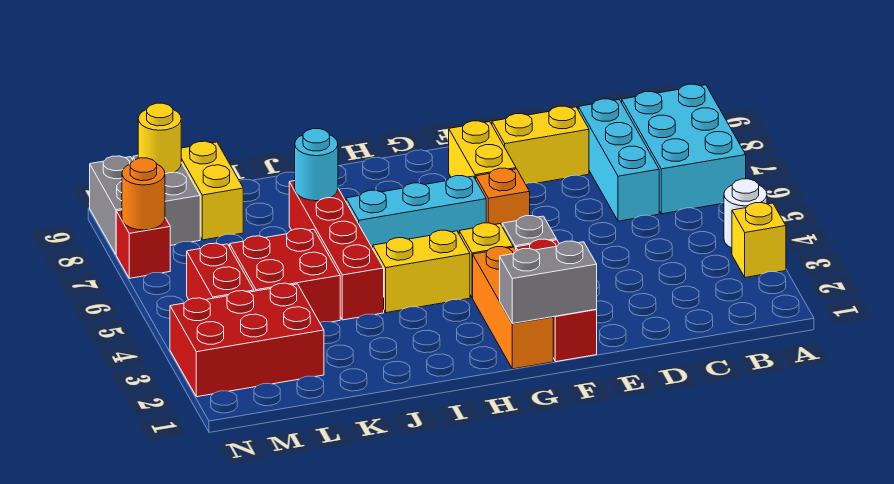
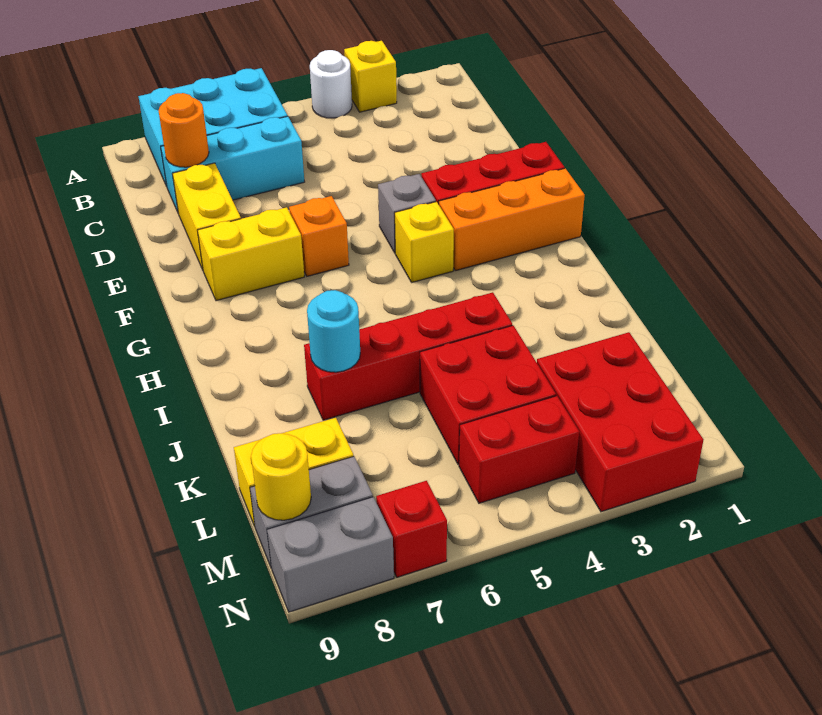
grey brick F1:G1 level 2 -> none
cyan brick G6:I6 level 1 -> none
yellow brick H4:I4 level 1 -> none
orange round brick N7 level 2 -> orange round brick C8 level 2

